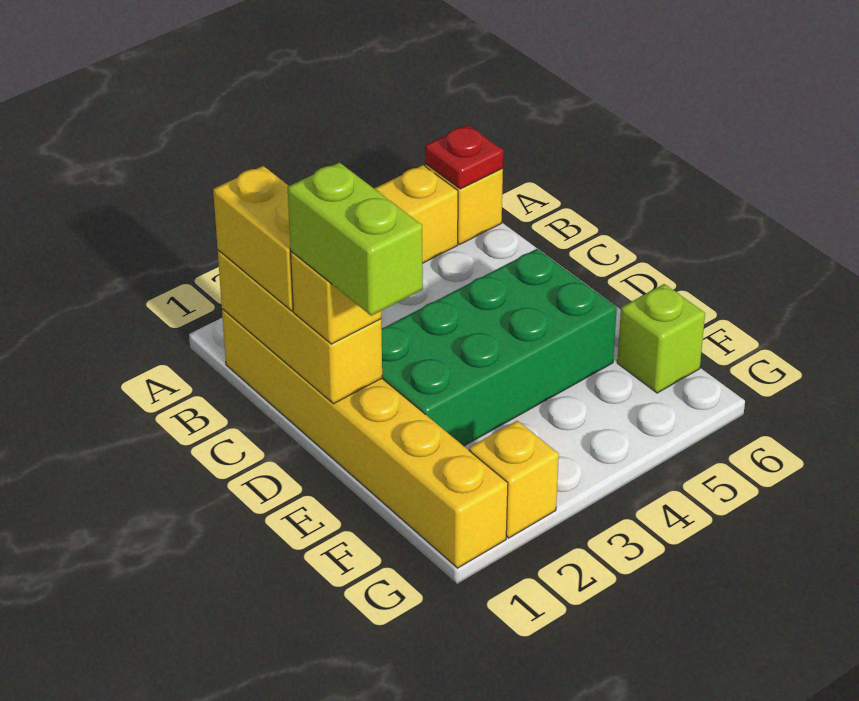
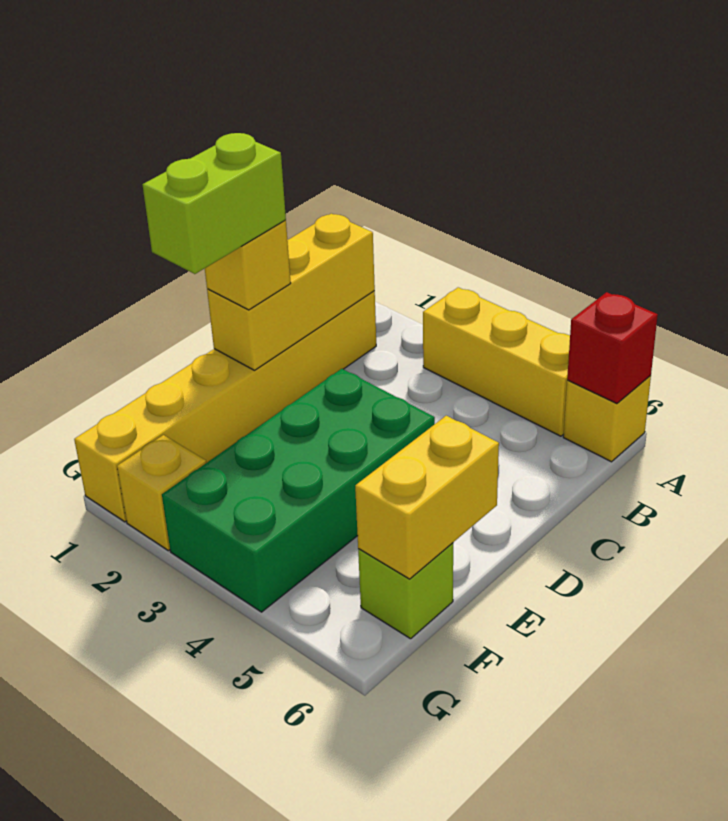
red plate A6 level 2 -> red brick A6 level 2
yellow brick B1:C1 level 3 -> yellow brick E6:F6 level 2
green brick D2:E5 level 1 -> green brick D3:G4 level 1

